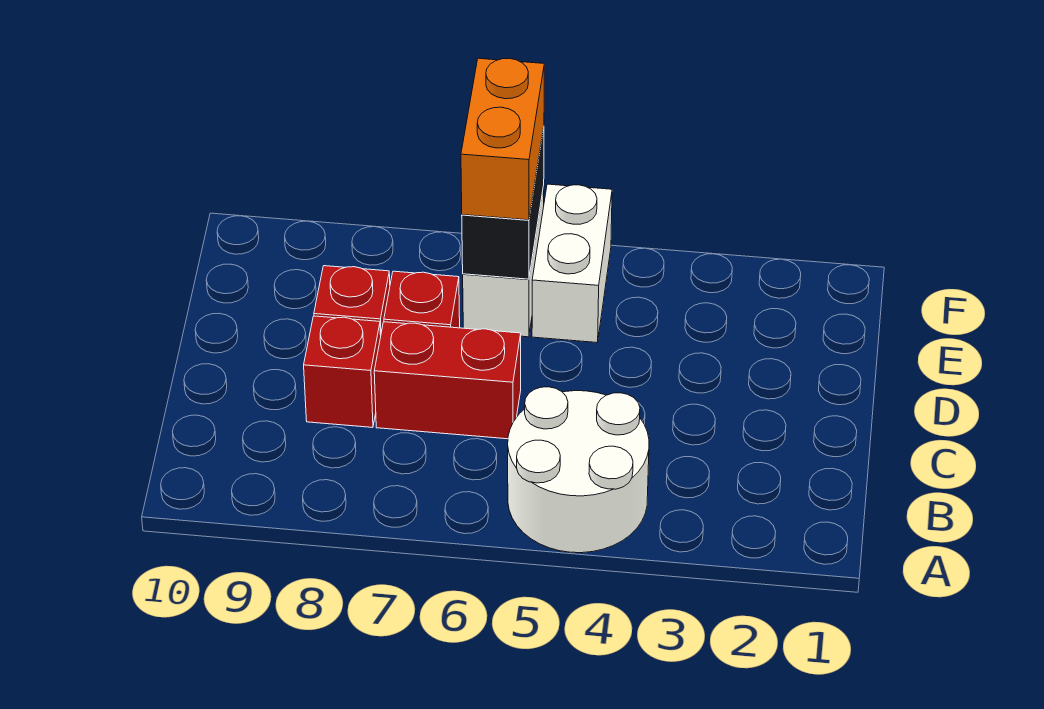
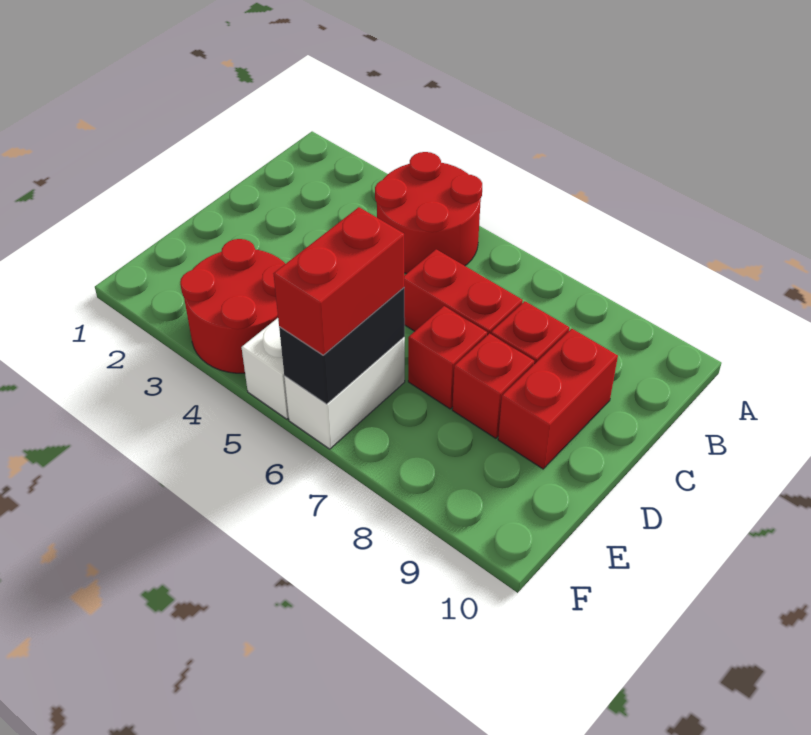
white round brick A4:B5 level 1 -> red round brick A4:B5 level 1
none -> red brick C9:D9 level 1
none -> red round brick E3:F4 level 1
orange brick E6:F6 level 3 -> red brick E6:F6 level 3

